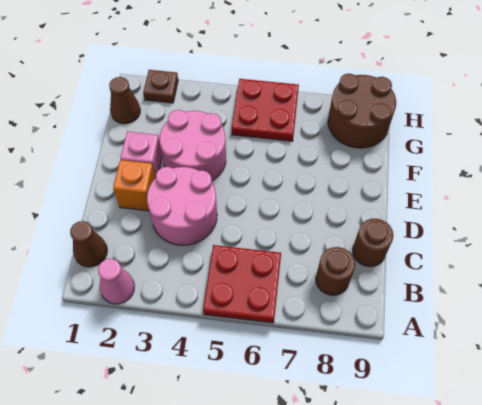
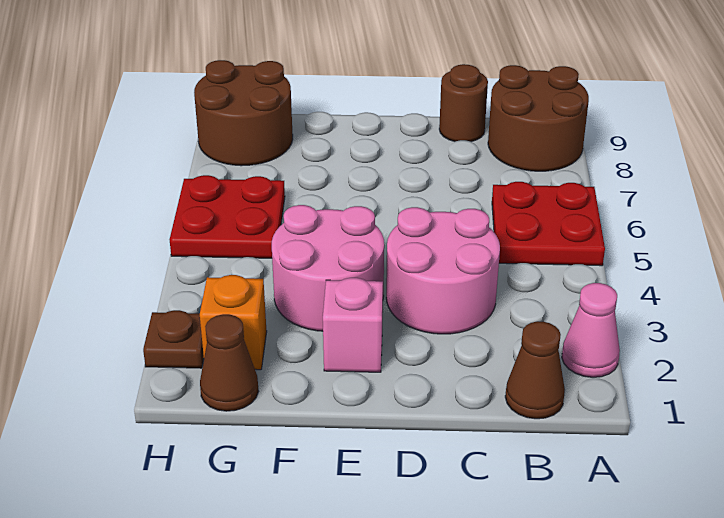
brown round brick B8 level 1 -> brown round brick A8:B9 level 1
orange brick D2 level 1 -> orange brick G2 level 1

